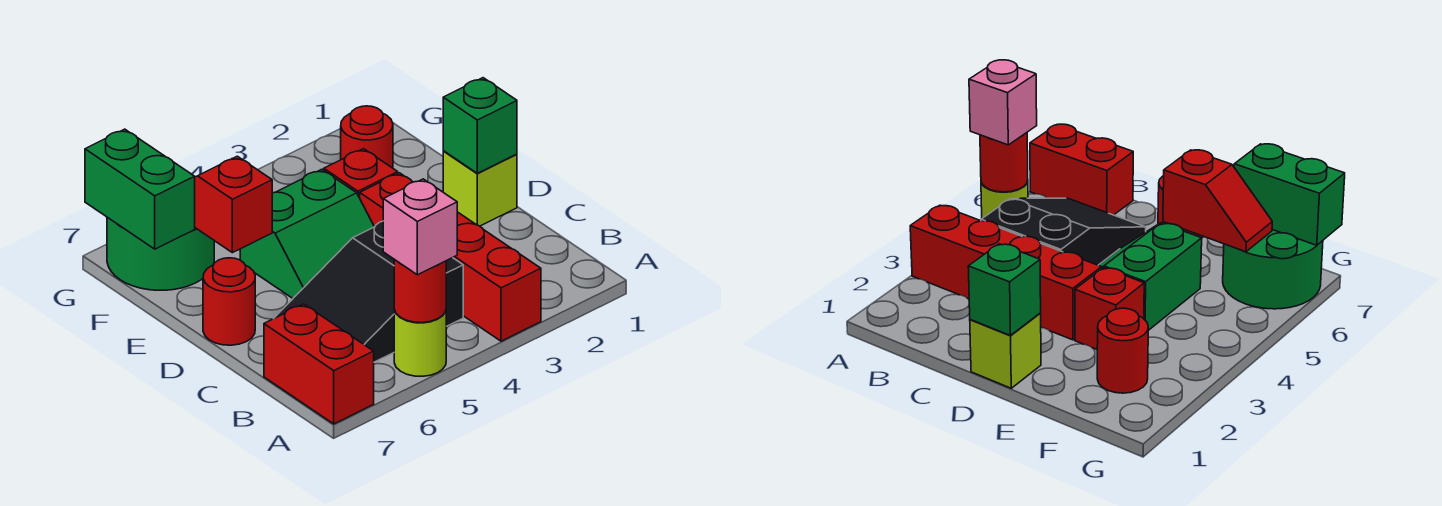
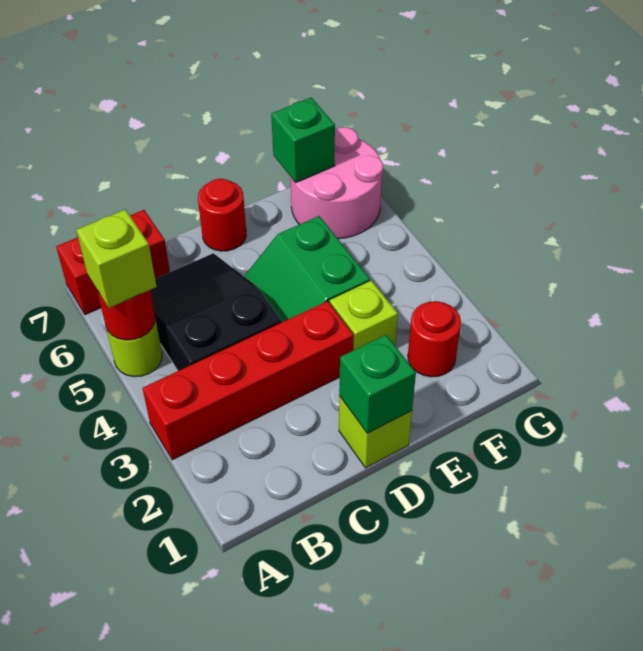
pink brick A5 level 3 -> lime brick A5 level 3
red brick E3 level 1 -> lime brick E3 level 1
red slope E6:F6 level 2 top E -> none
green round brick F6:G7 level 1 -> pink round brick F6:G7 level 1
green brick F7:G7 level 2 -> green brick F7 level 2

